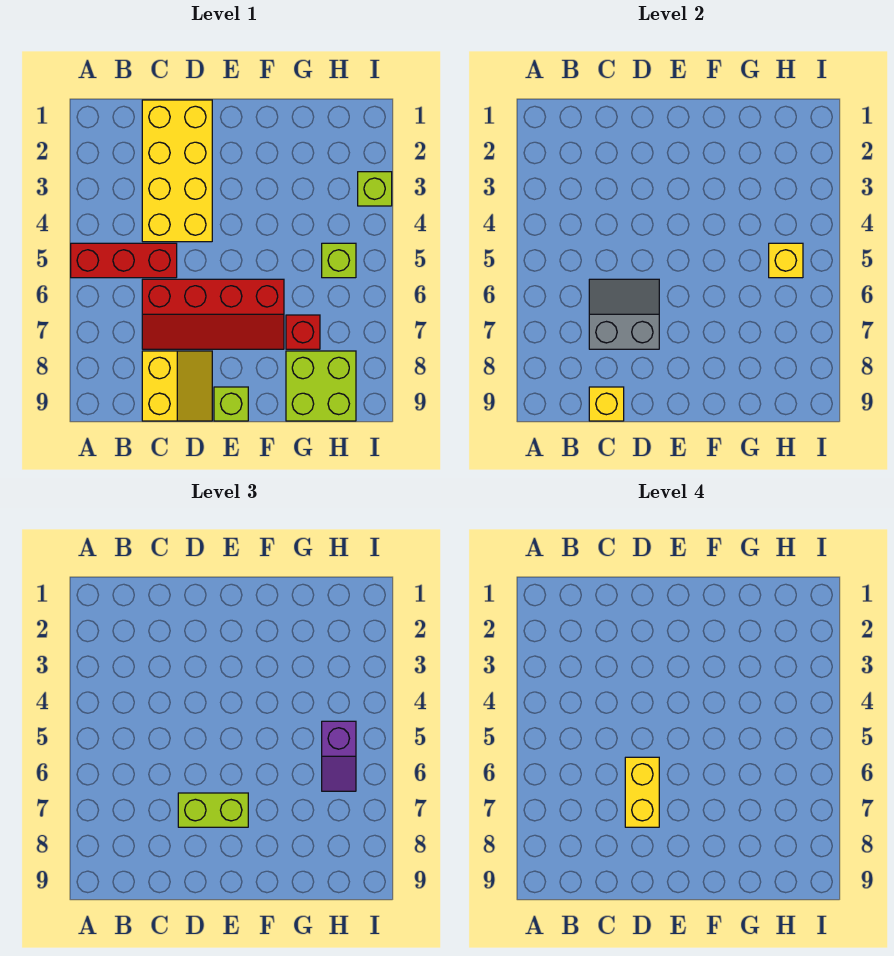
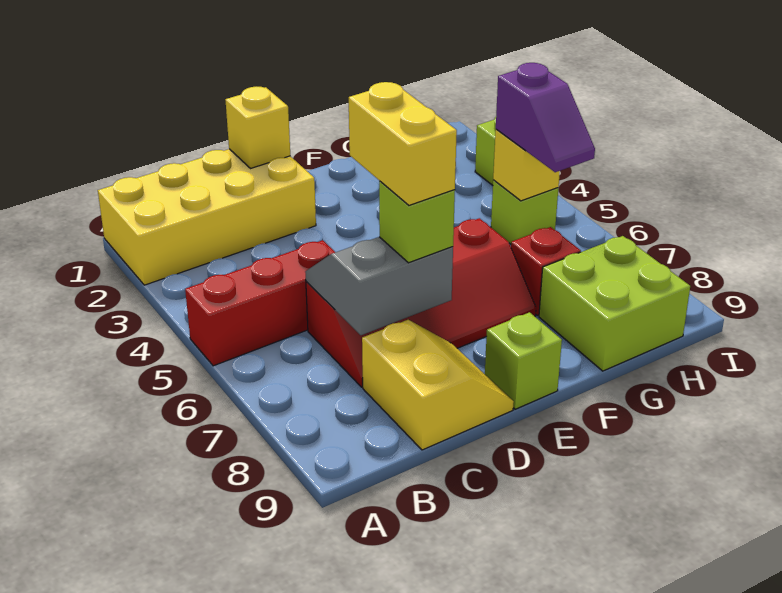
yellow brick C1:D4 level 1 -> yellow brick A1:D2 level 1
yellow brick C9 level 2 -> yellow brick D1 level 2
lime brick D7:E7 level 3 -> lime brick D7 level 3

